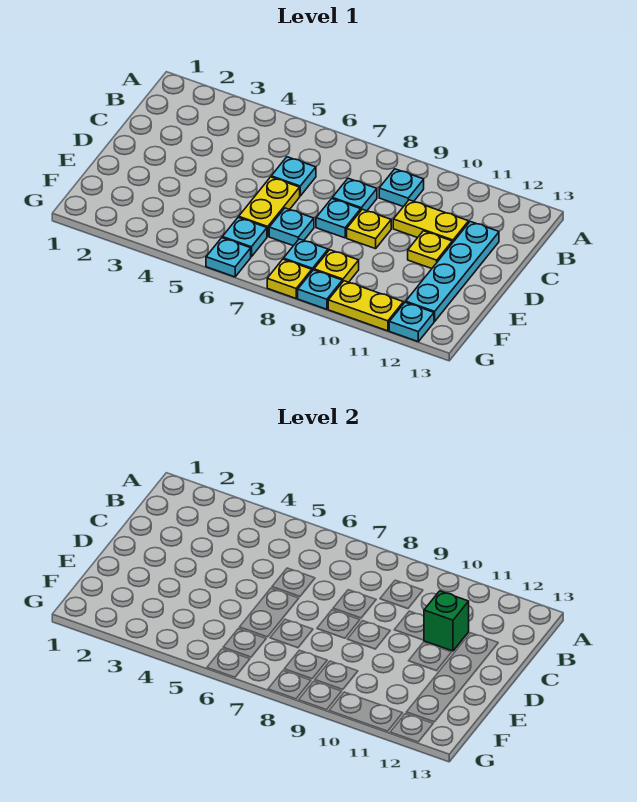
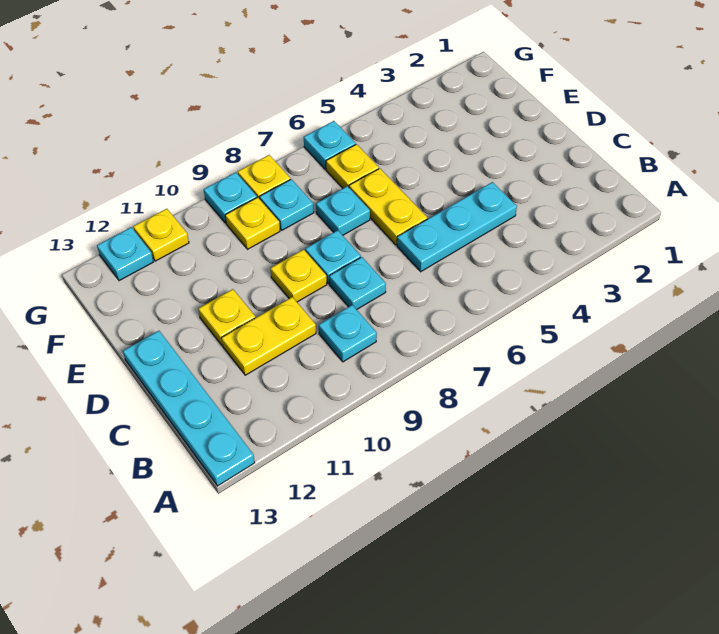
cyan plate C6 level 1 -> cyan plate C4:C6 level 1
green brick C11 level 2 -> none
cyan plate C12:F12 level 1 -> cyan plate A13:D13 level 1
cyan plate F6 level 1 -> yellow plate F6 level 1
yellow plate G10:G11 level 1 -> yellow plate G11 level 1

